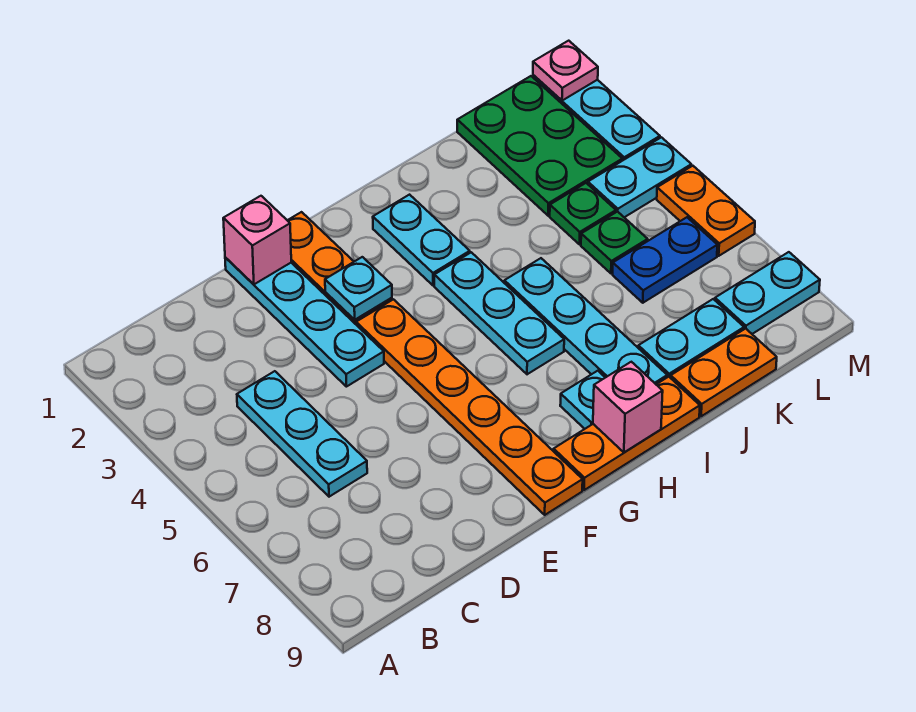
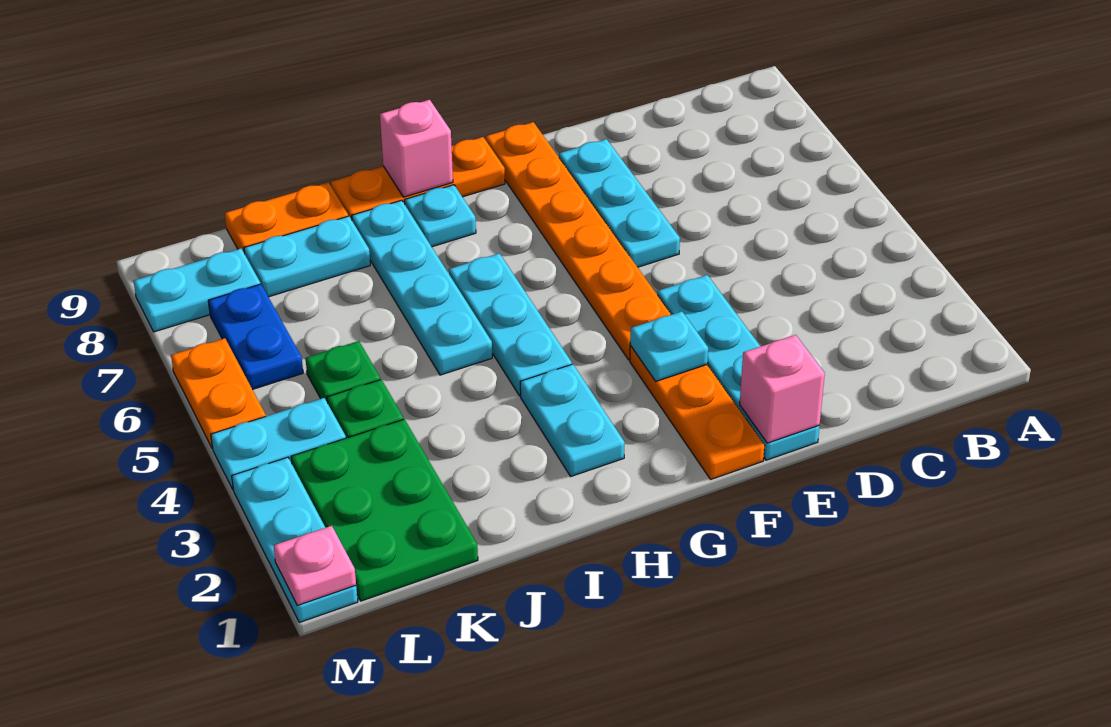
cyan plate C4:C6 level 1 -> cyan plate E6:E8 level 1
blue plate K6:L6 level 1 -> blue plate L6:L7 level 1

